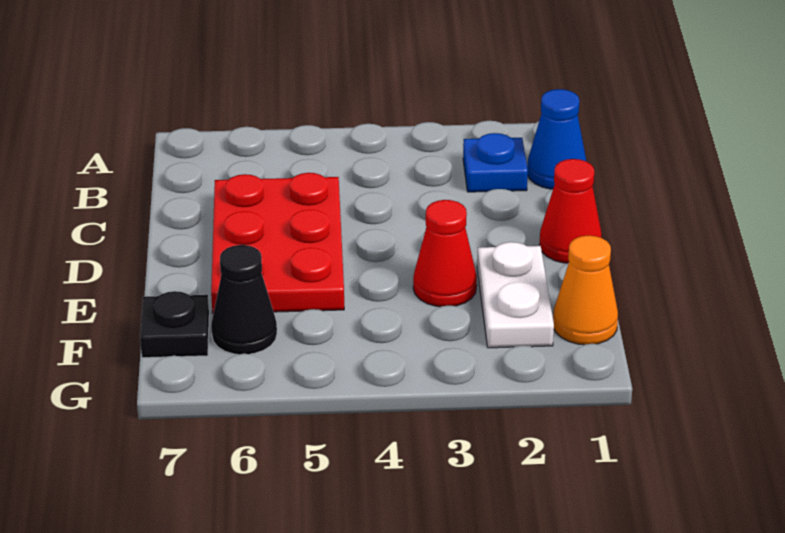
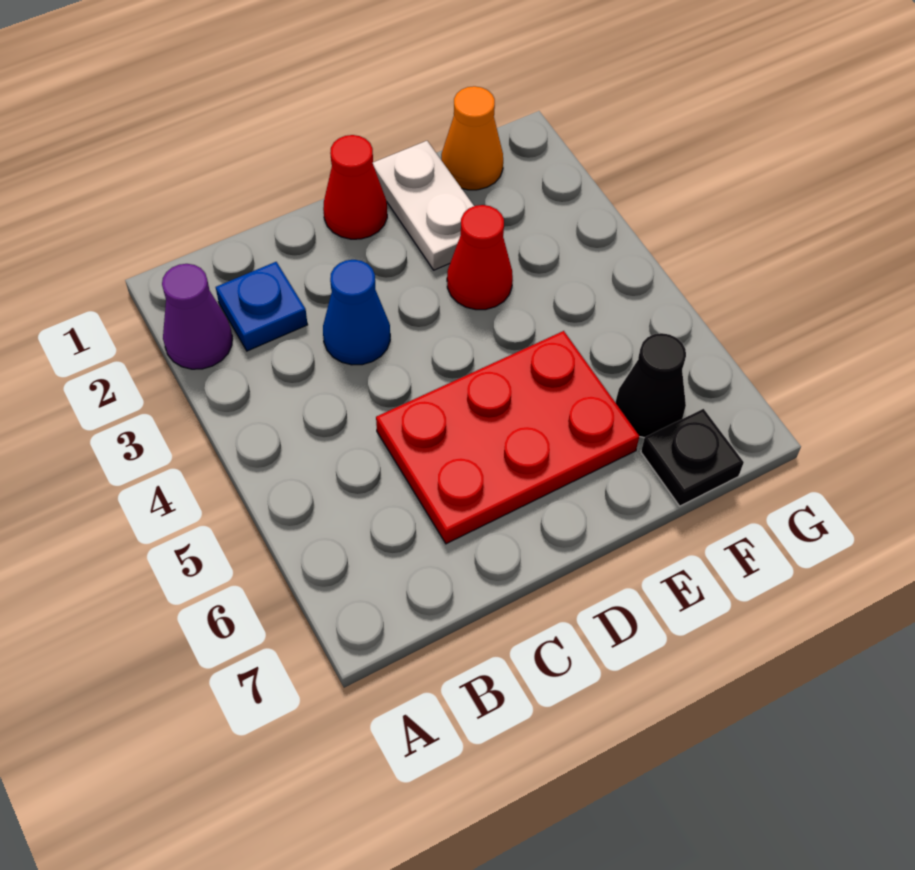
none -> purple cone A2 level 1
blue cone B1 level 1 -> blue cone C3 level 1
white plate E2:F2 level 1 -> white plate E1:E2 level 1

